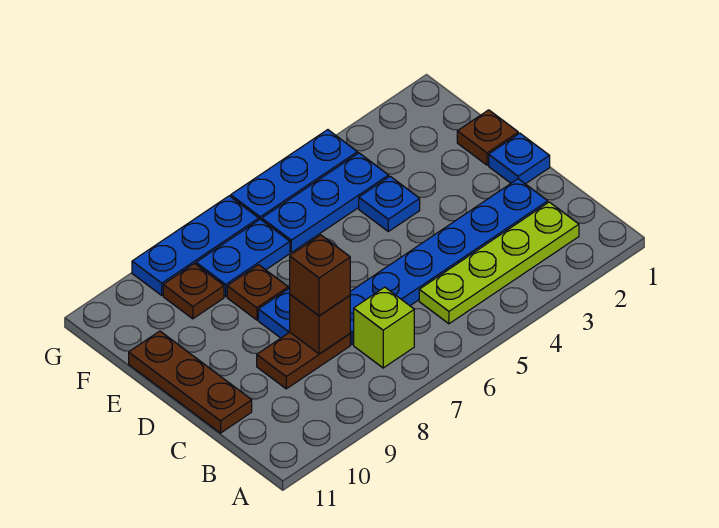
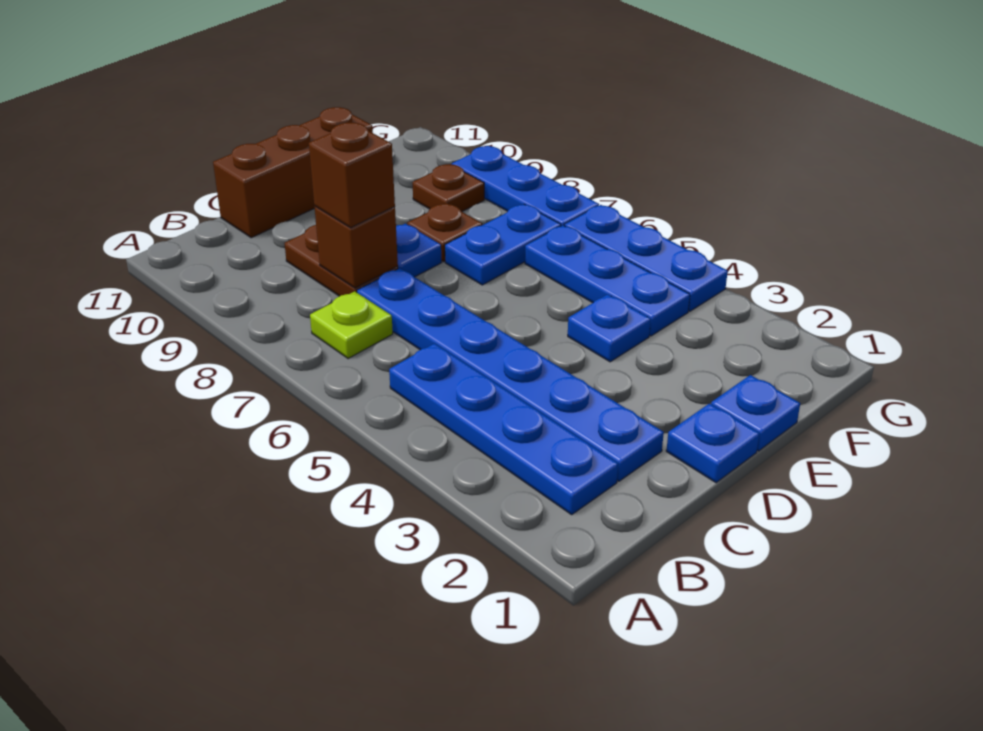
lime plate B2:B5 level 1 -> blue plate B2:B5 level 1
lime brick B7 level 1 -> lime plate B7 level 1
brown plate C11:E11 level 1 -> brown brick C11:E11 level 1
brown plate E1 level 1 -> blue plate E1 level 1
blue plate F7:F8 level 1 -> blue plate E7:F7 level 1

